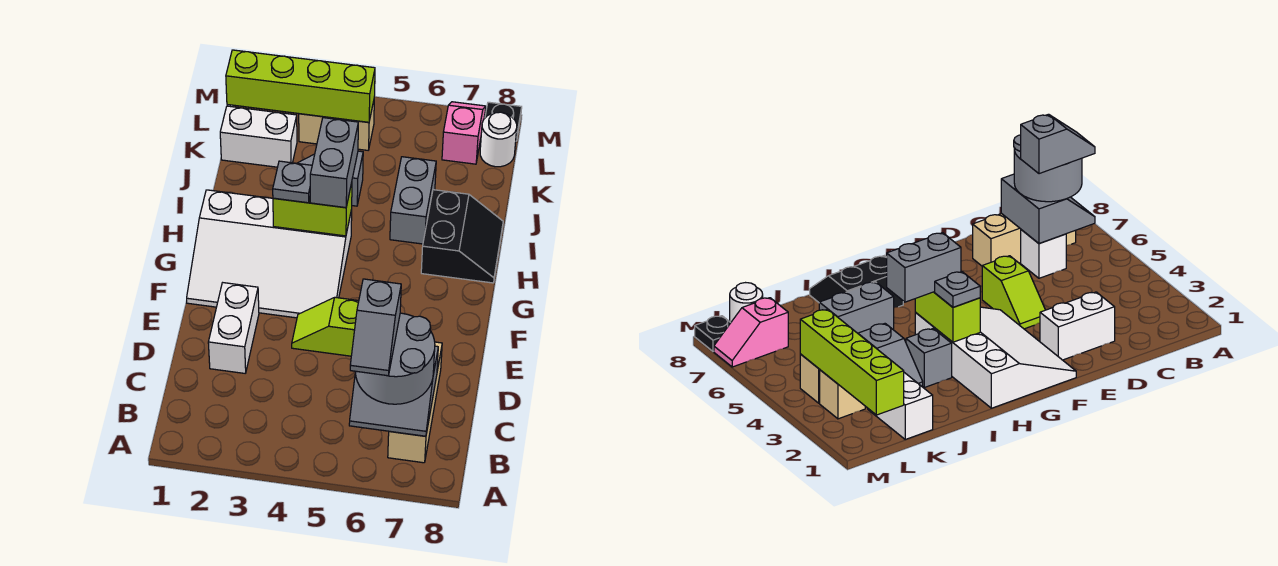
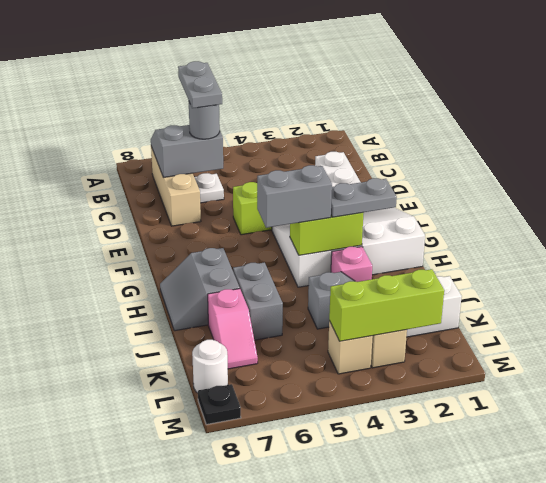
grey round brick B6:C7 level 3 -> grey round brick C6 level 3
grey slope B6:C6 level 4 top C -> grey plate B6:C6 level 4
white brick C6 level 1 -> white plate C6 level 1
grey plate H3 level 3 -> grey plate H2:H3 level 3
grey brick H4:I4 level 3 -> grey brick H4:H5 level 3
black slope H7:I8 level 1 top 7 -> grey slope H7:I8 level 1 top 7
grey brick I3 level 1 -> pink brick I3 level 1
lime brick L1:L4 level 2 -> lime brick L2:L4 level 2
pink slope L7:M7 level 1 top L -> pink slope J7:K7 level 1 top J

